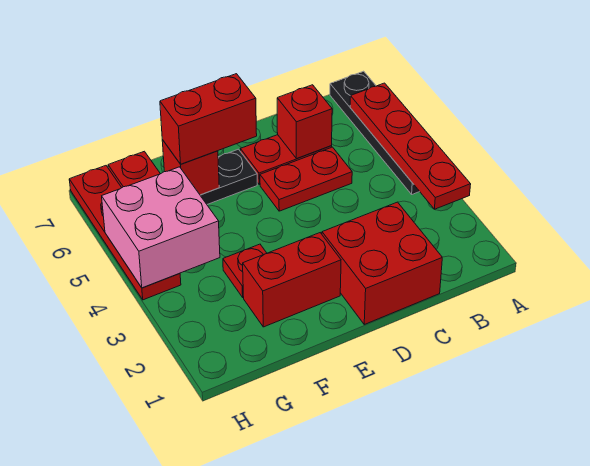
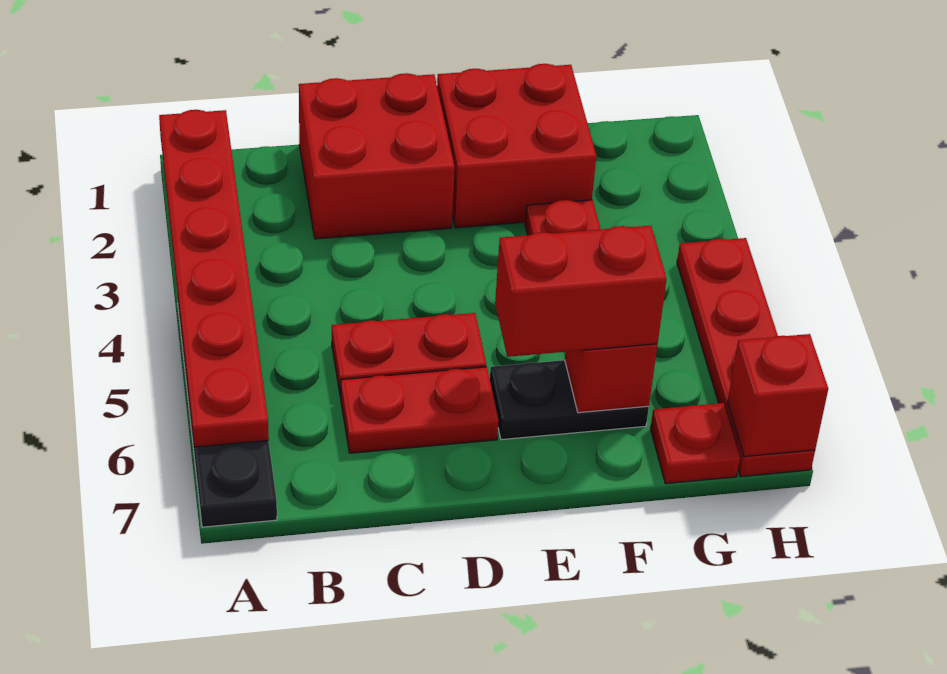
red plate A3:A6 level 2 -> red plate A1:A6 level 2
red brick C6 level 2 -> red brick H7 level 2
red brick E2:F2 level 1 -> red brick E1:F2 level 1
pink brick G4:H5 level 2 -> none

